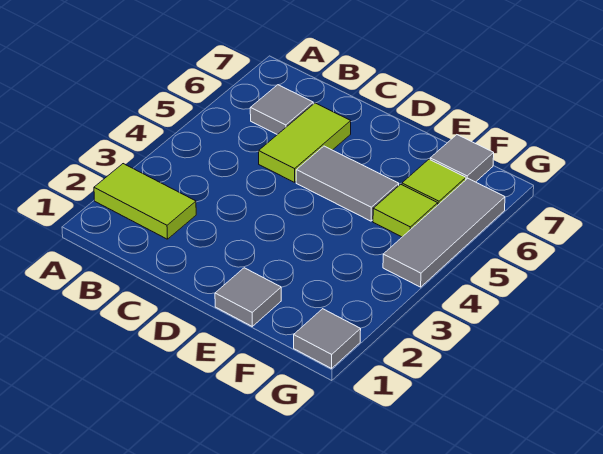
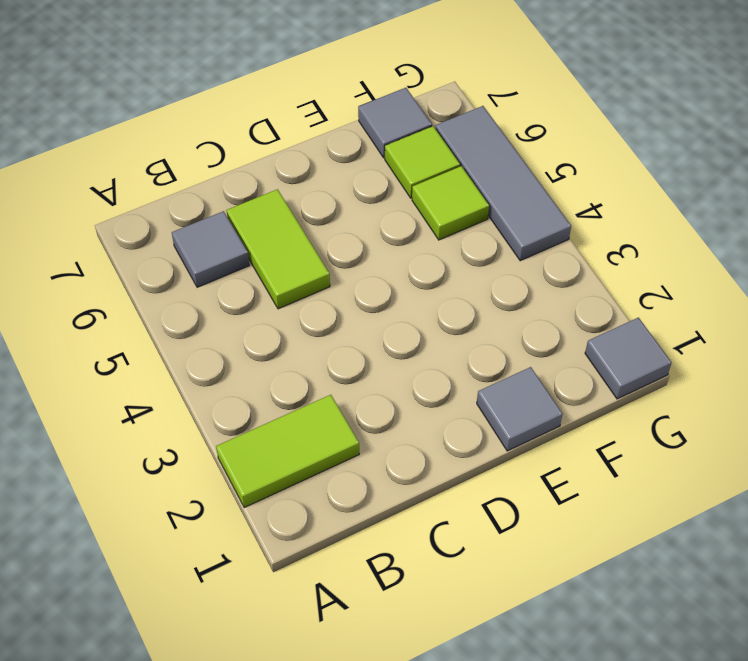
grey tile D5:E5 level 1 -> none

